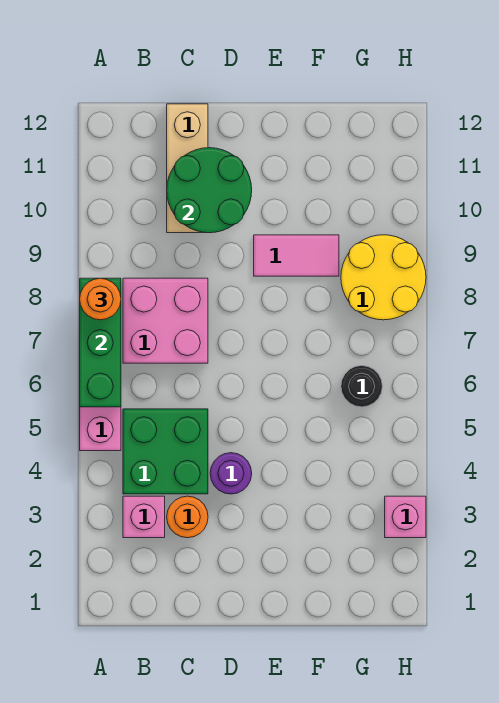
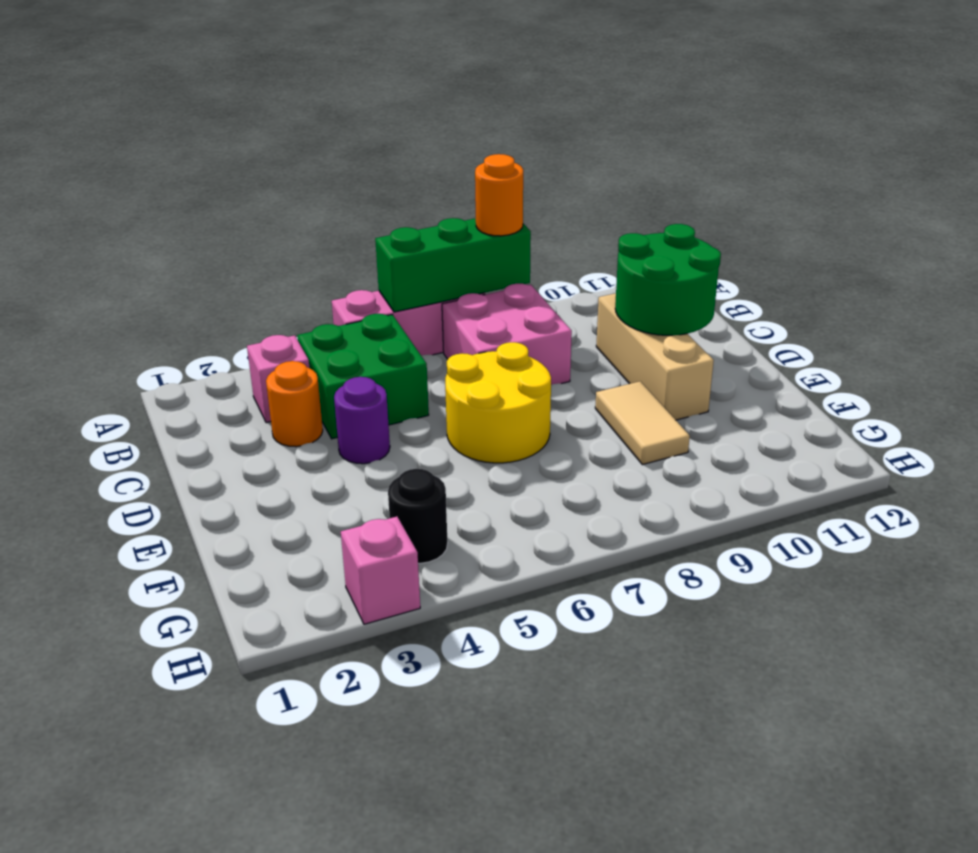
tan brick C10:C12 level 1 -> tan brick C10:E10 level 1
pink tile E9:F9 level 1 -> tan tile E9:F9 level 1
black round brick G6 level 1 -> black round brick G4 level 1
yellow round brick G8:H9 level 1 -> yellow round brick D6:E7 level 1

